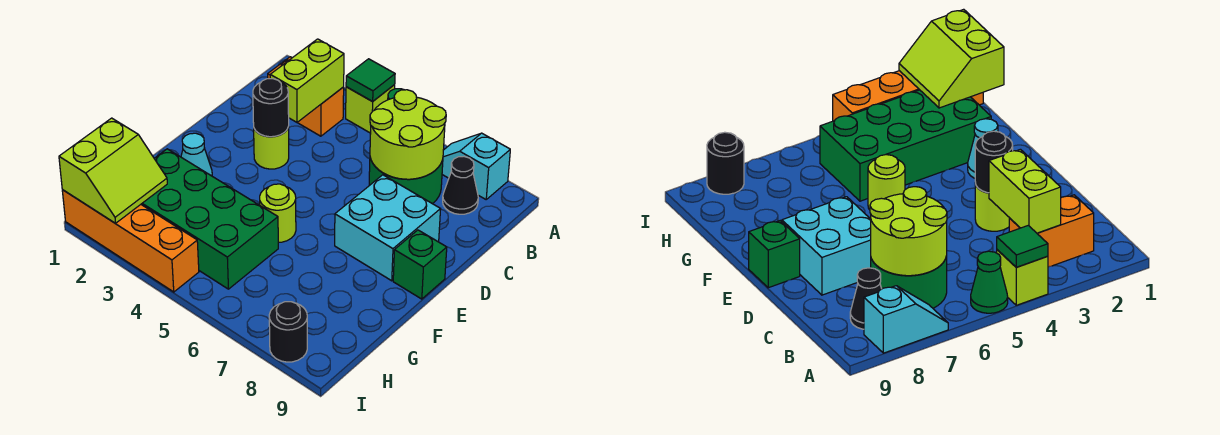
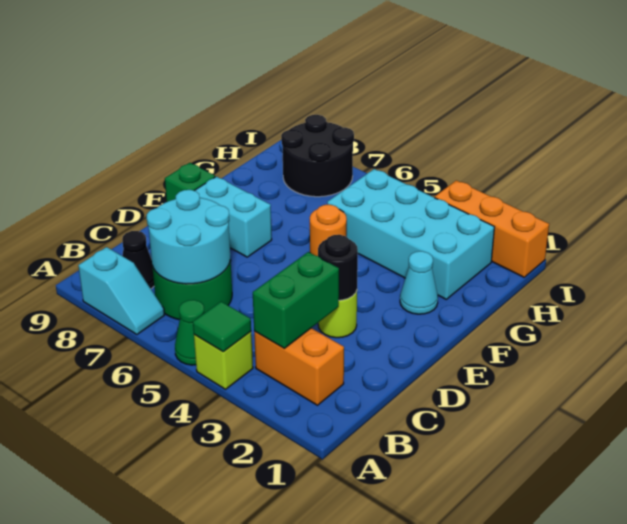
lime brick B3:C3 level 2 -> green brick B3:C3 level 2
lime round brick B6:C7 level 2 -> cyan round brick B6:C7 level 2
cyan brick D7:E8 level 1 -> cyan brick E7:E8 level 1
lime round brick F5 level 1 -> orange round brick F5 level 1
green brick G2:H5 level 1 -> cyan brick G2:H5 level 1
lime slope H1:I2 level 2 top 1 -> none
orange brick I1:I4 level 1 -> orange brick I1:I3 level 1
black round brick I8 level 1 -> black round brick H7:I8 level 1

